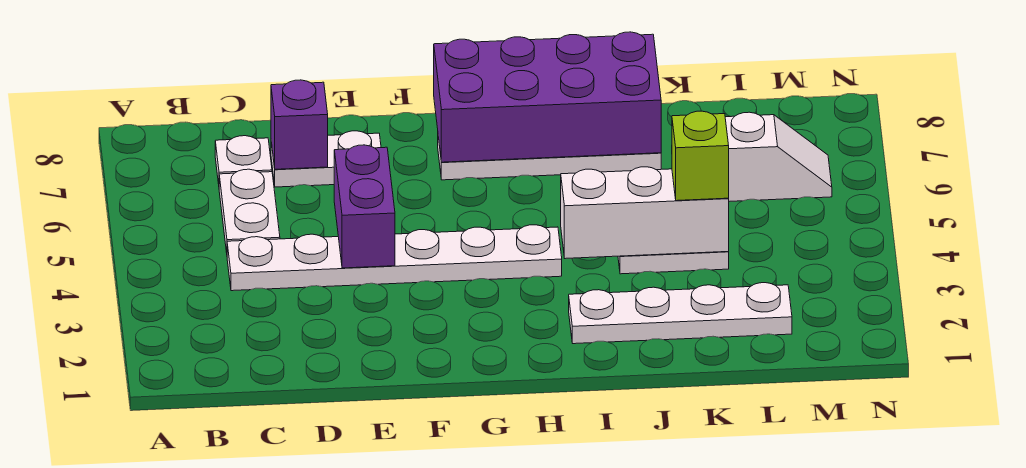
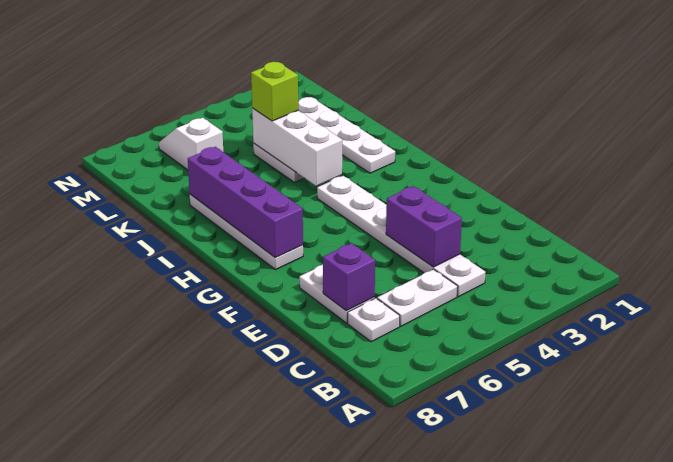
purple brick E4:E5 level 2 -> purple brick D4:E4 level 2
purple brick G7:J8 level 2 -> purple brick G7:J7 level 2

